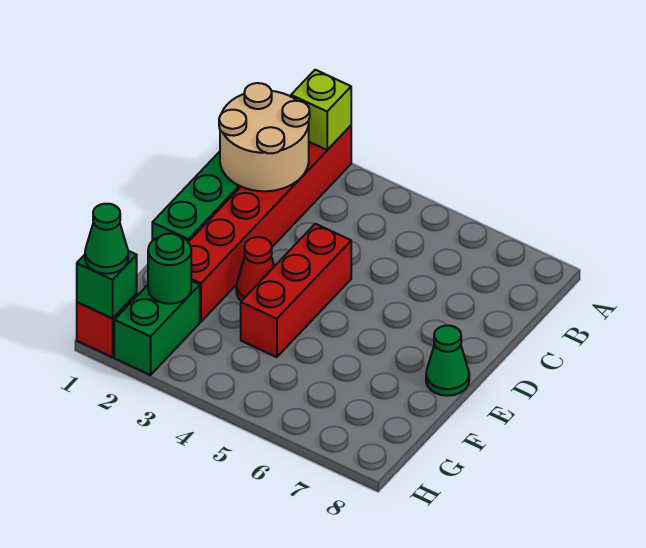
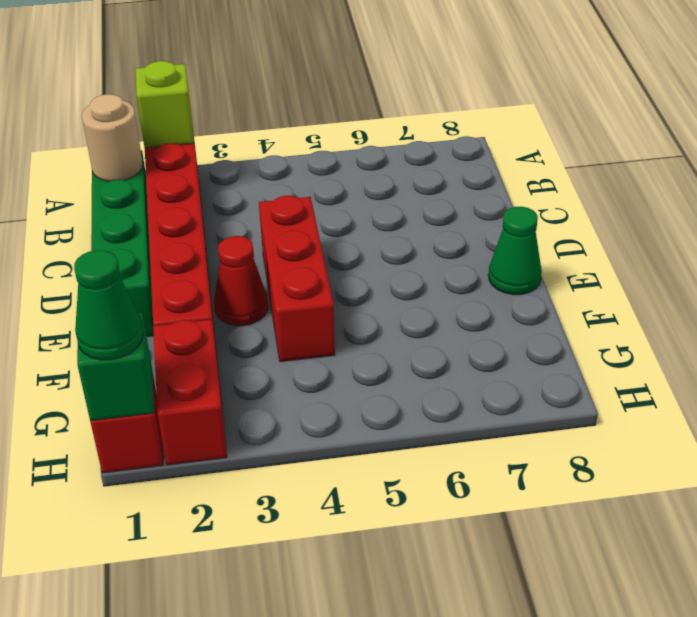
tan round brick B1:C2 level 2 -> tan round brick B1 level 2
green brick G2:H2 level 1 -> red brick G2:H2 level 1
green round brick G2 level 2 -> none

